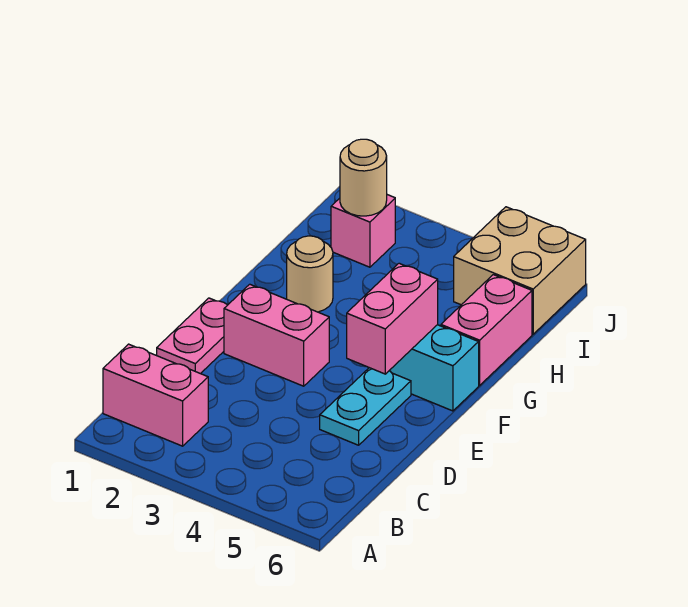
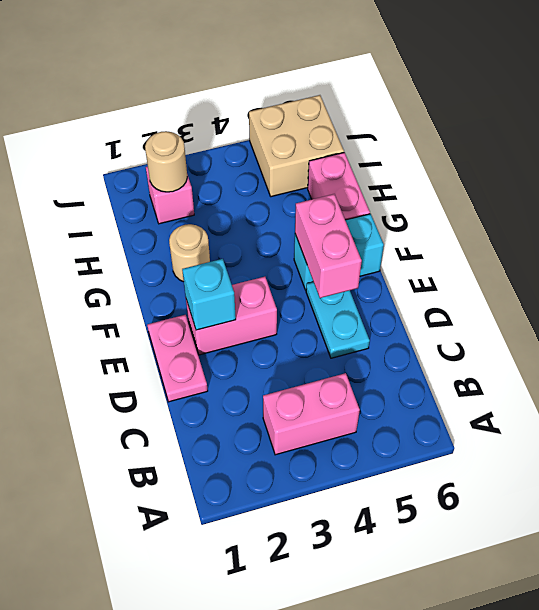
pink brick B1:B2 level 1 -> pink brick B3:B4 level 1
none -> cyan brick E2 level 2

